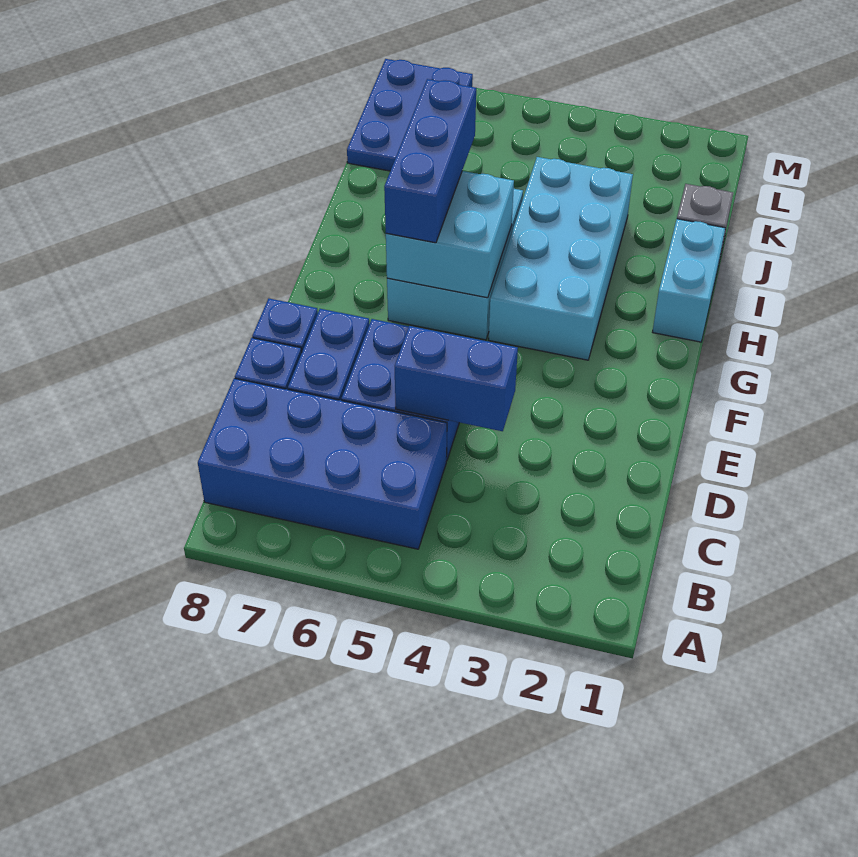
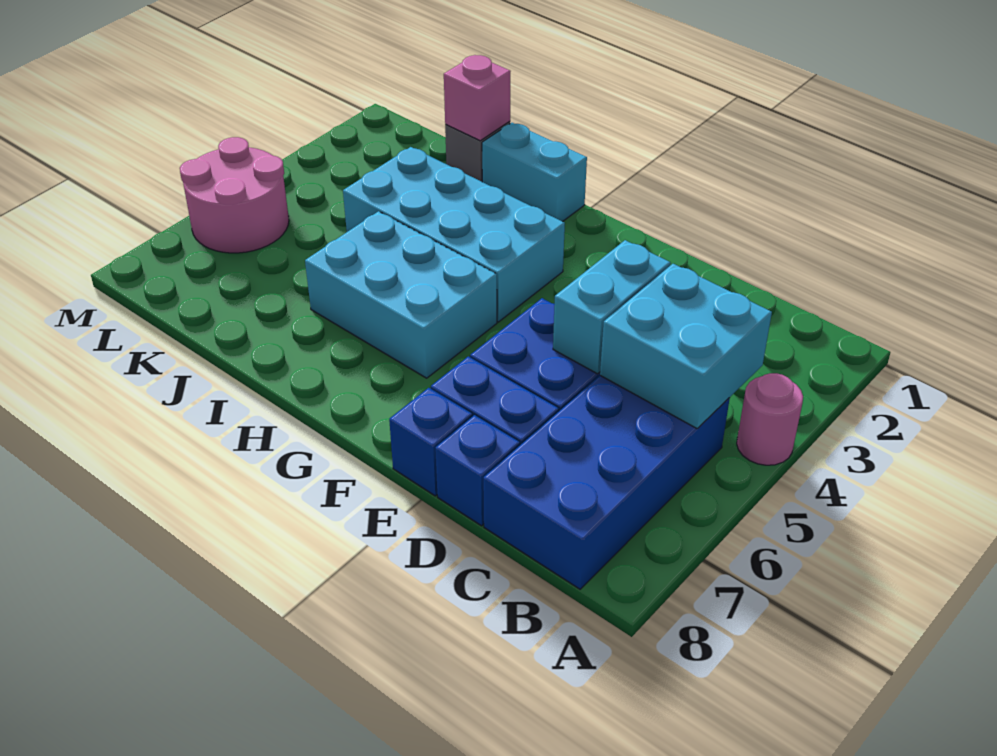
none -> pink round brick A4 level 1
blue brick D4:D5 level 2 -> cyan brick D4:D5 level 2
cyan brick G5:H6 level 2 -> cyan brick B4:C5 level 2
blue brick G6:I6 level 3 -> none
none -> pink brick J1 level 2
blue plate K7:M8 level 1 -> none
none -> pink round brick L5:M6 level 1

